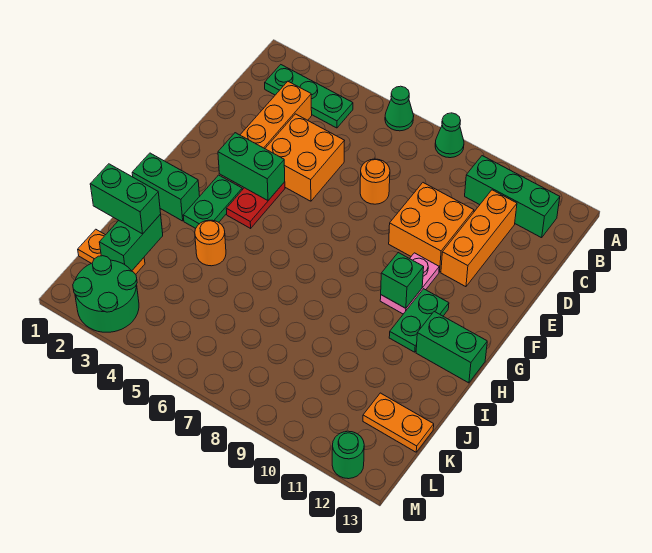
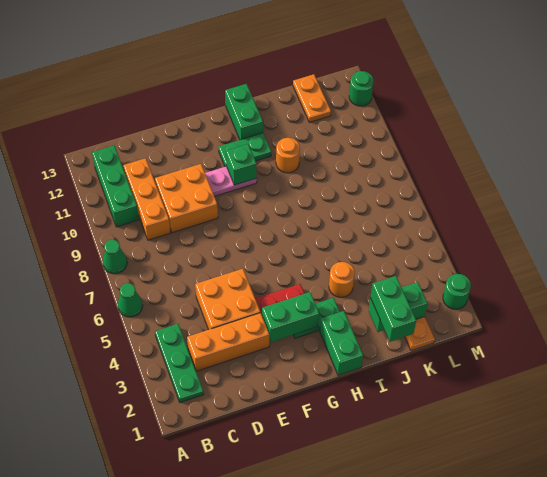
orange brick C11:E11 level 1 -> orange brick C9:C11 level 1
orange round brick D7 level 1 -> orange round brick I10 level 1
green brick F3:F4 level 2 -> green brick F3:G3 level 2
green round brick L2:M3 level 1 -> green round brick M2 level 1

